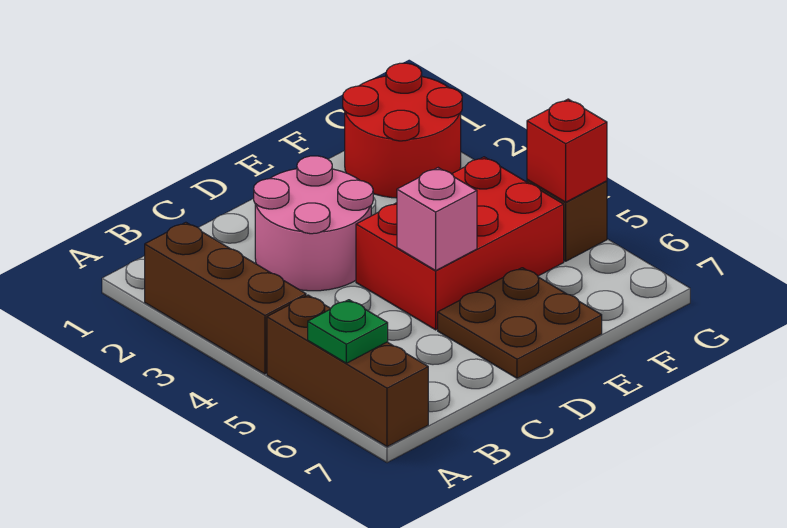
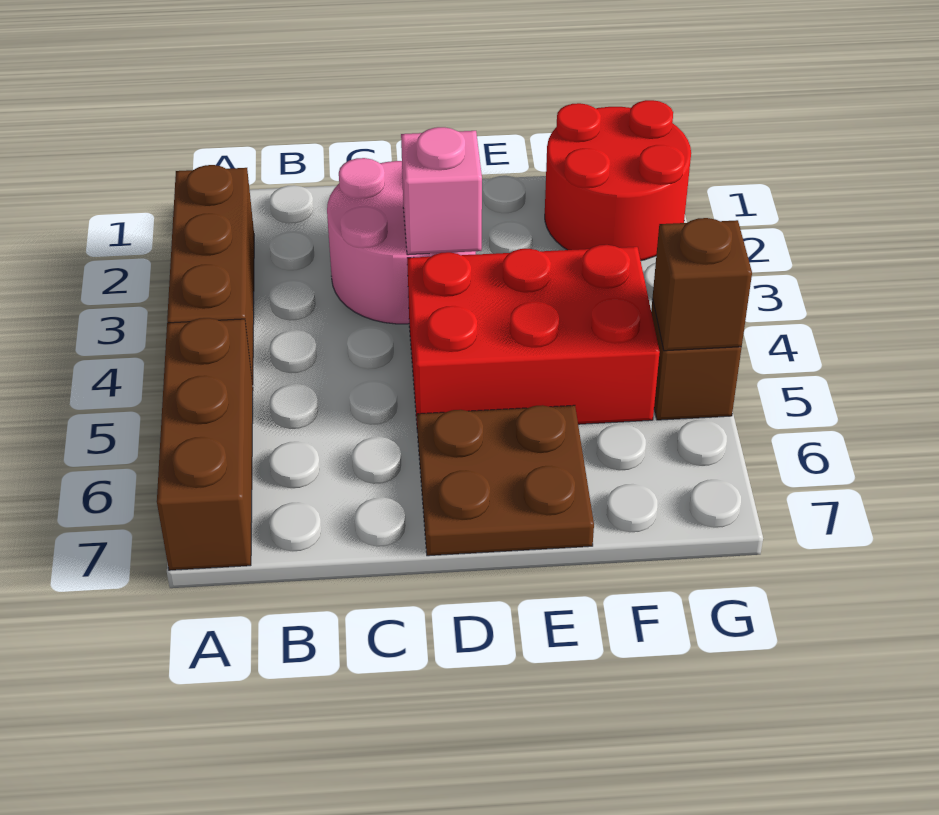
green plate A6 level 2 -> none
pink brick D5 level 2 -> pink brick D3 level 2
red brick G5 level 2 -> brown brick G5 level 2

